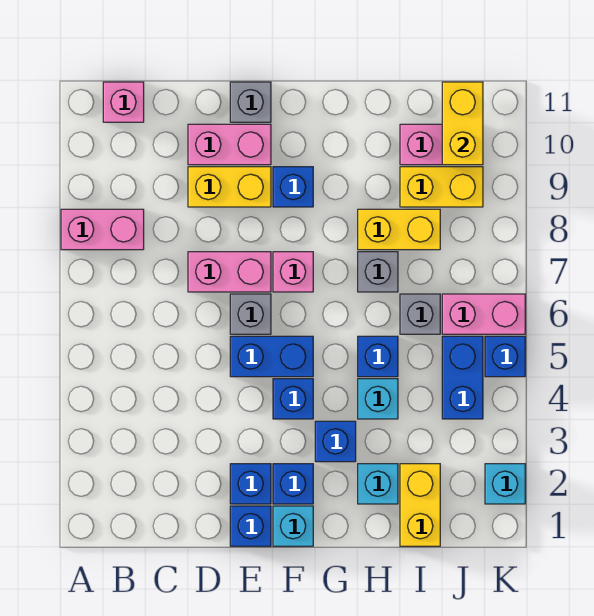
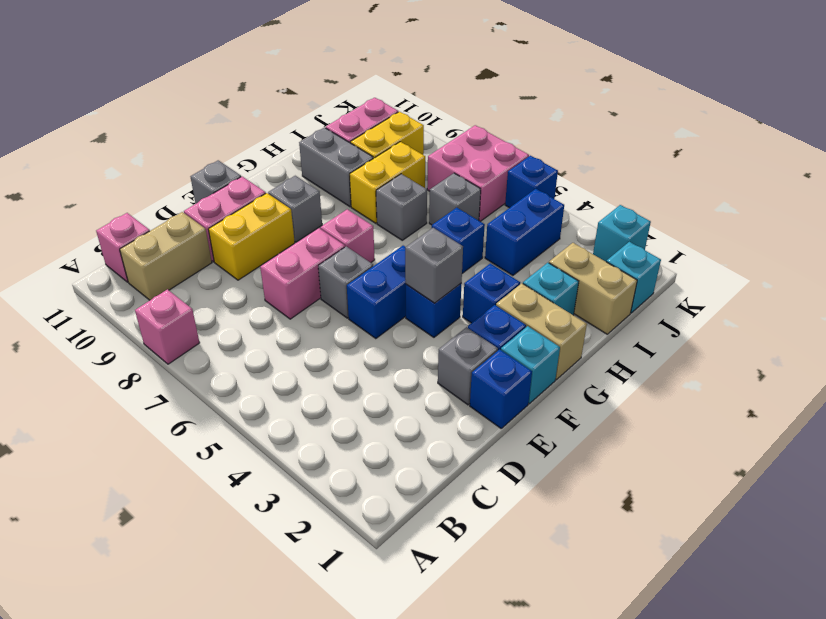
pink brick A8:B8 level 1 -> pink brick A8 level 1
none -> tan brick B10:C10 level 1
blue brick E2 level 1 -> grey brick E2 level 1
none -> grey brick F4 level 2
blue brick F9 level 1 -> grey brick F9 level 1
none -> tan brick G1:G2 level 1
cyan brick H4 level 1 -> cyan brick J1 level 1
none -> grey brick H9:H10 level 1
yellow brick I1:I2 level 1 -> tan brick I1:I2 level 1
blue brick J4:J5 level 1 -> blue brick I4:J4 level 1
pink brick J6:K6 level 1 -> pink brick J6:K7 level 1
yellow brick J10:J11 level 2 -> none

